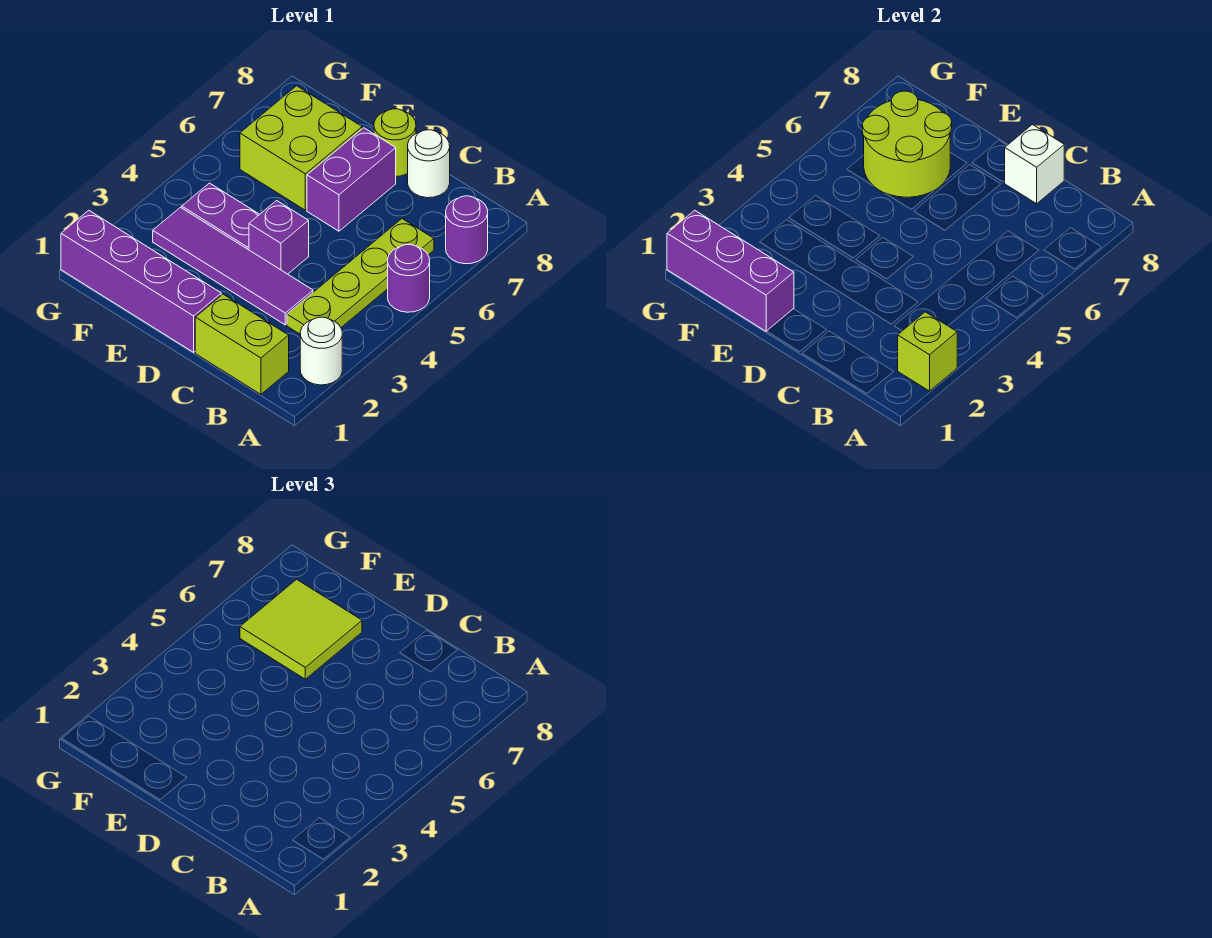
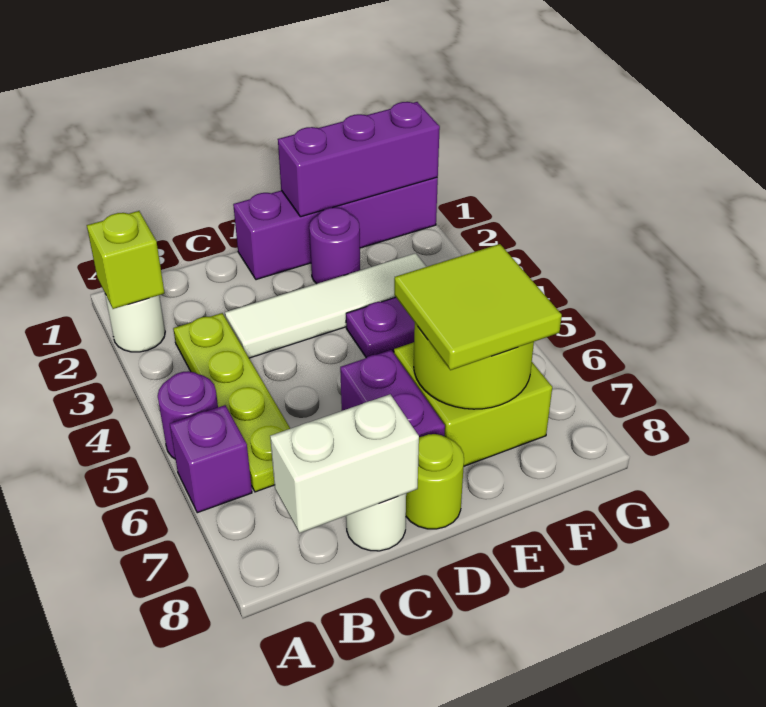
purple round brick A7 level 1 -> purple round brick E2 level 1
lime brick B1:C1 level 1 -> none
purple tile C3:F3 level 1 -> white tile C3:F3 level 1
white brick C8 level 2 -> white brick B8:C8 level 2
purple brick D4 level 1 -> purple brick A6 level 1

